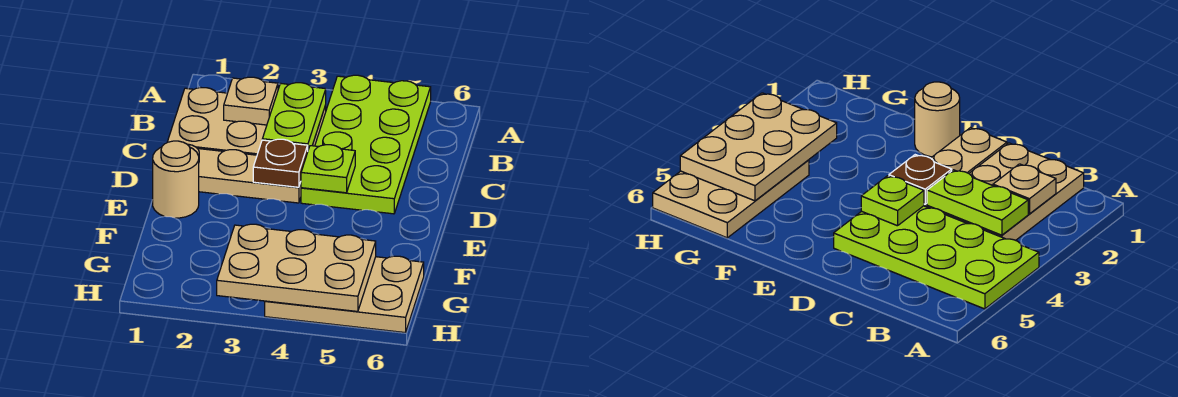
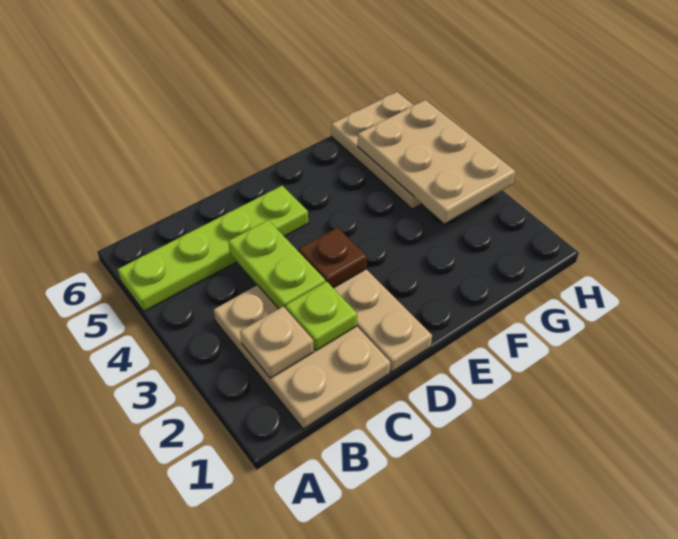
lime plate A4:D5 level 1 -> lime plate A5:D5 level 1
lime plate B3:C3 level 2 -> lime plate C3:C4 level 2
lime plate D4 level 2 -> lime plate C2 level 2
tan round brick E1 level 1 -> none

